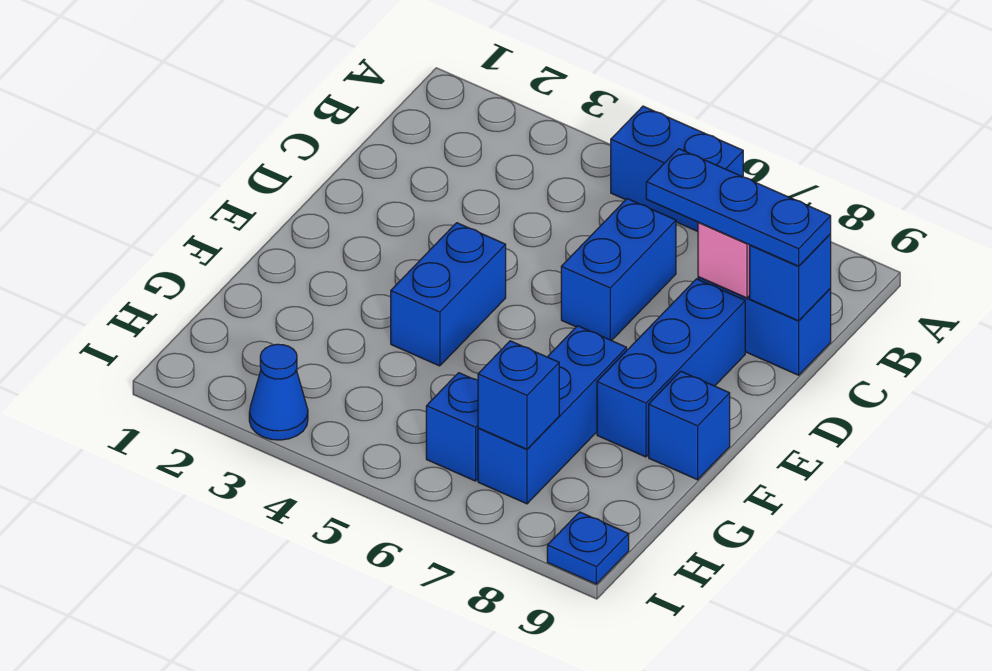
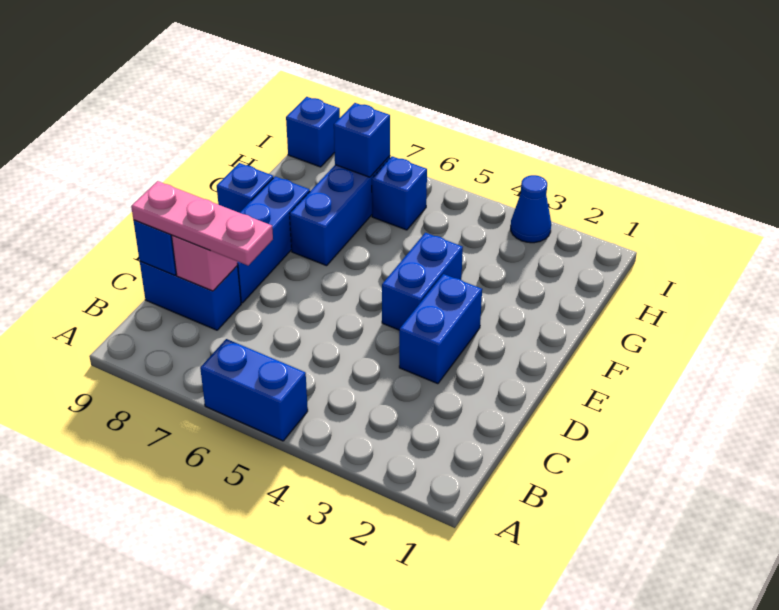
blue brick C6:D6 level 1 -> blue brick D3:E3 level 1
blue plate C7:C9 level 3 -> pink plate C7:C9 level 3
blue plate I9 level 1 -> blue brick I9 level 1

